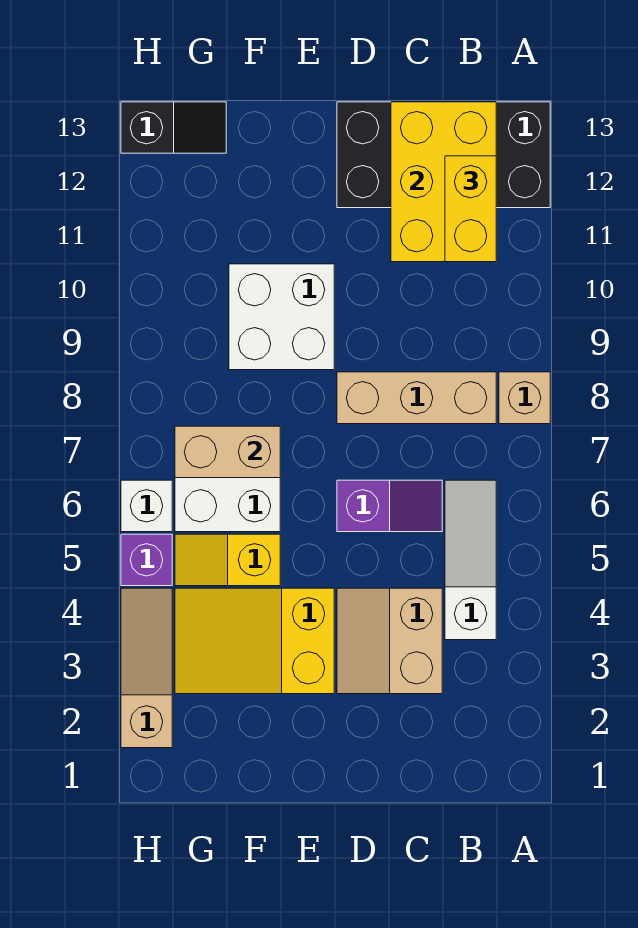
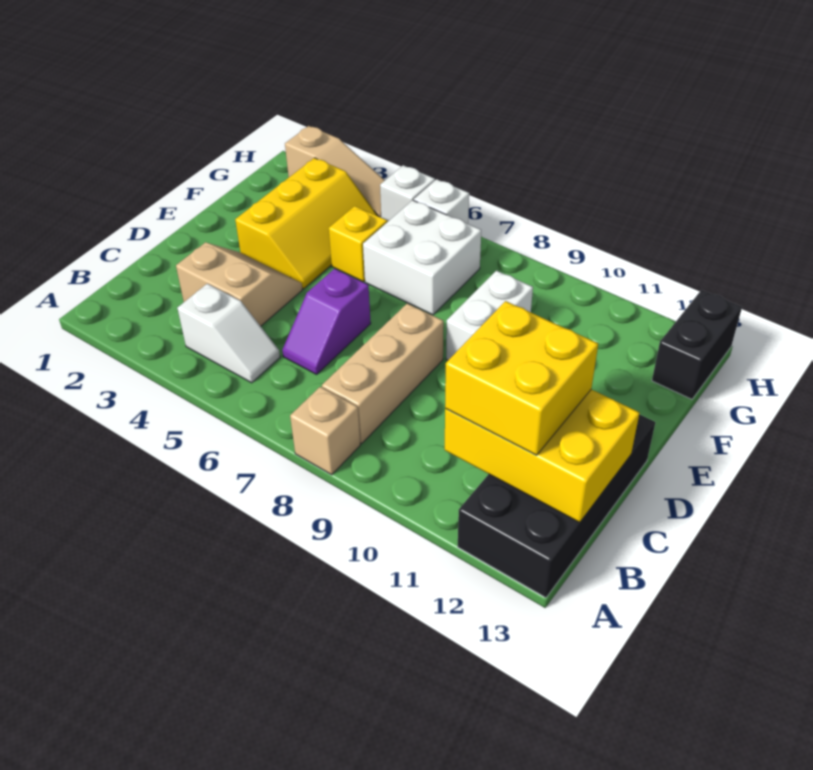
white slope B4:B6 level 1 top 4 -> white slope B4:B5 level 1 top 4
yellow brick B11:B12 level 3 -> yellow brick B11:C12 level 3
yellow slope E3:G4 level 1 top E -> yellow slope E3:G4 level 1 top 3
white brick E9:F10 level 1 -> white brick E9:F9 level 1
tan brick F7:G7 level 2 -> none
black slope G13:H13 level 1 top H -> black brick G13:H13 level 1
purple brick H5 level 1 -> white brick H5 level 1

